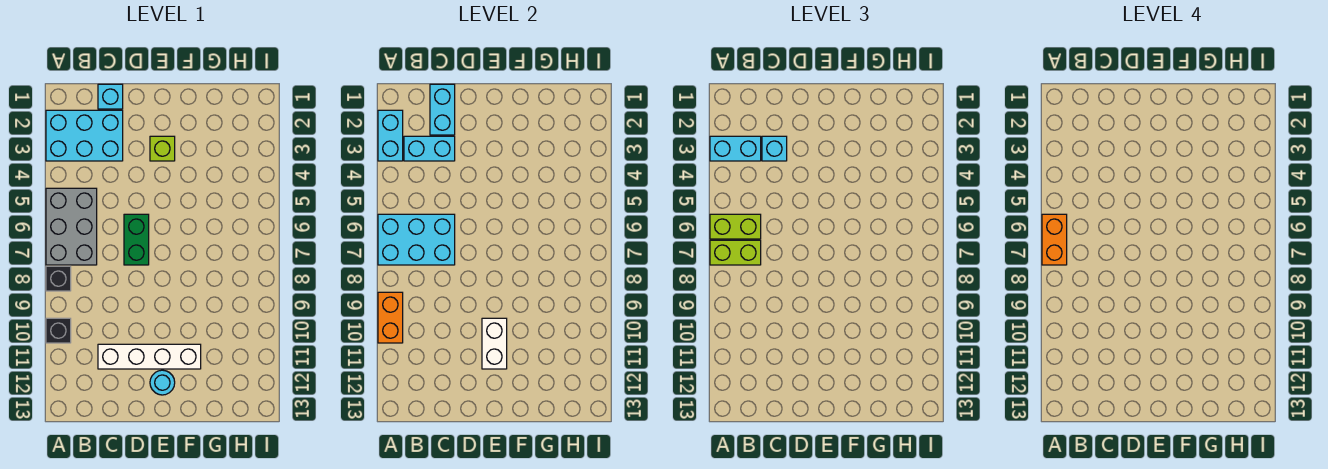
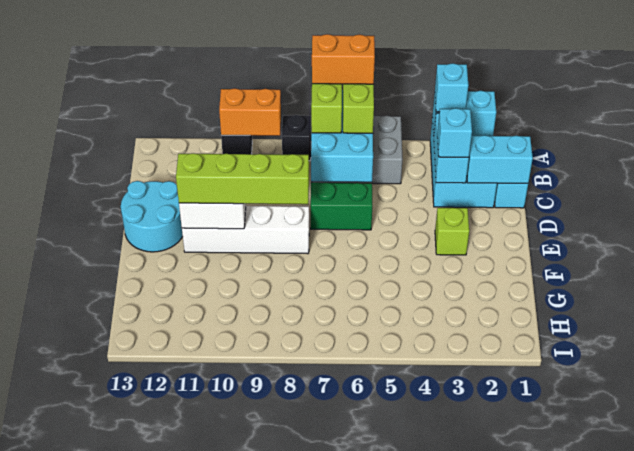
cyan brick A3:B3 level 3 -> cyan brick A3 level 3
white brick C11:F11 level 1 -> white brick E8:E11 level 1
none -> lime brick E8:E11 level 3
cyan round brick E12 level 1 -> cyan round brick D12:E13 level 1

